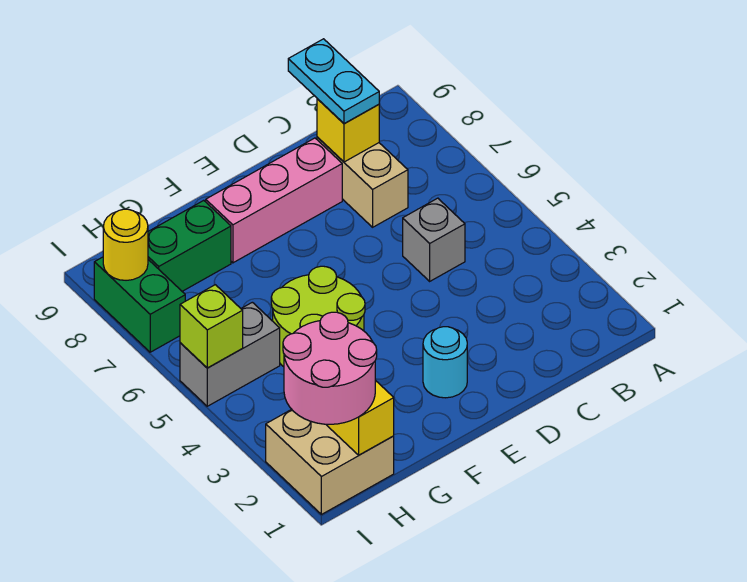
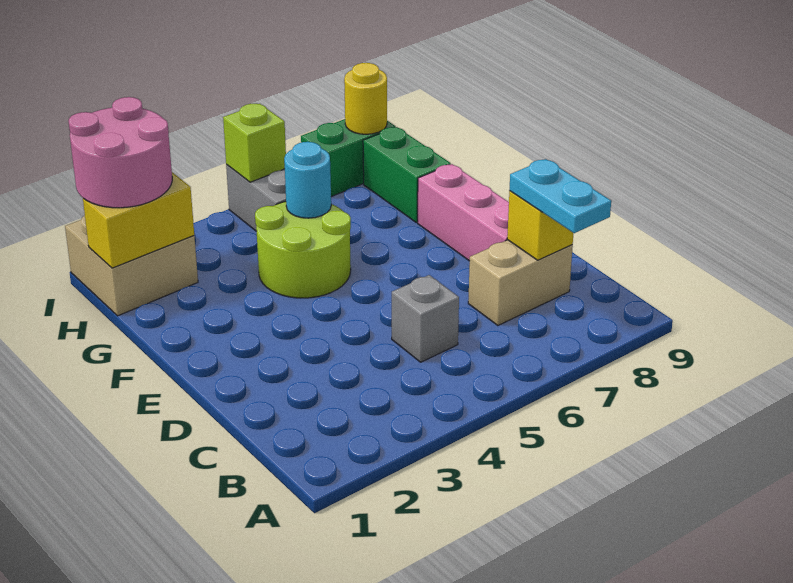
cyan plate C8:C9 level 3 -> cyan plate B8:C8 level 3
cyan round brick E2 level 1 -> cyan round brick G5 level 2

